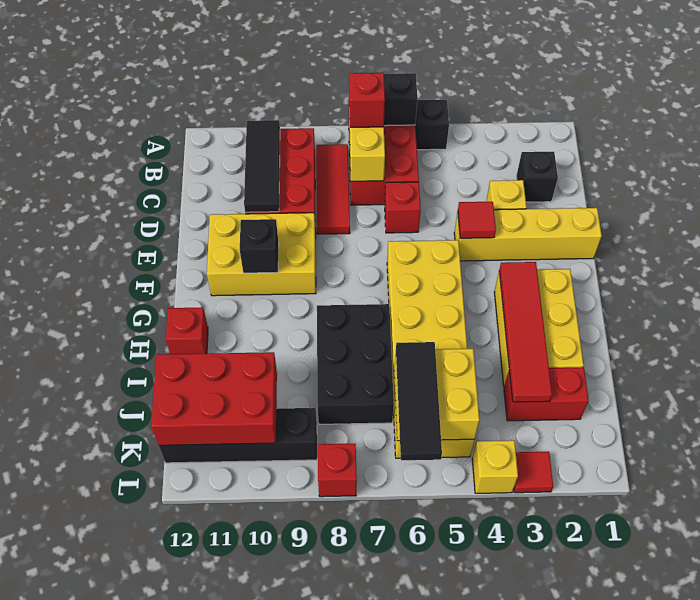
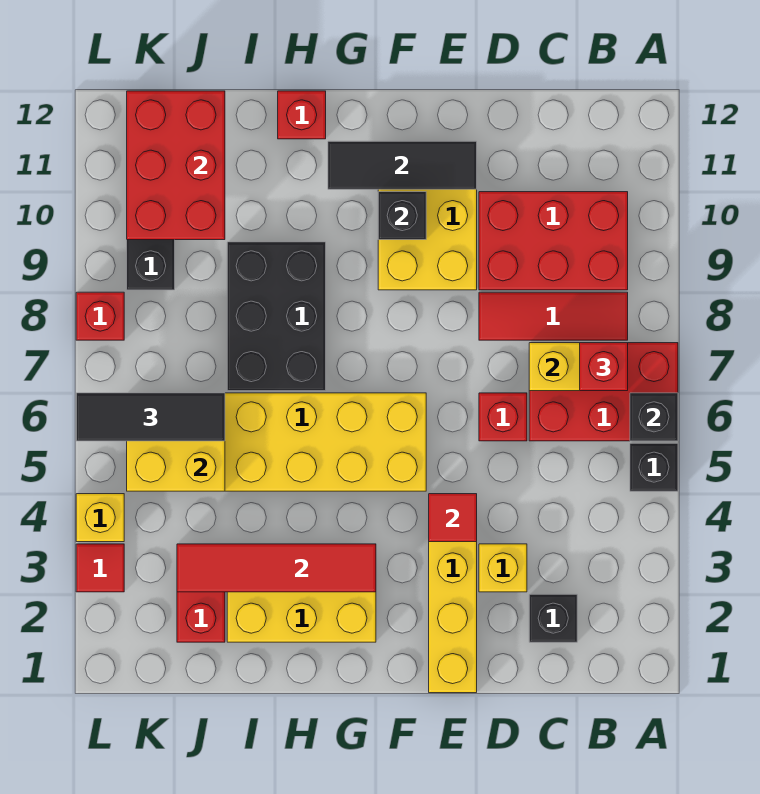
black tile B10:D10 level 2 -> black tile E11:G11 level 2
black brick H7:J8 level 1 -> black brick H7:I9 level 1

